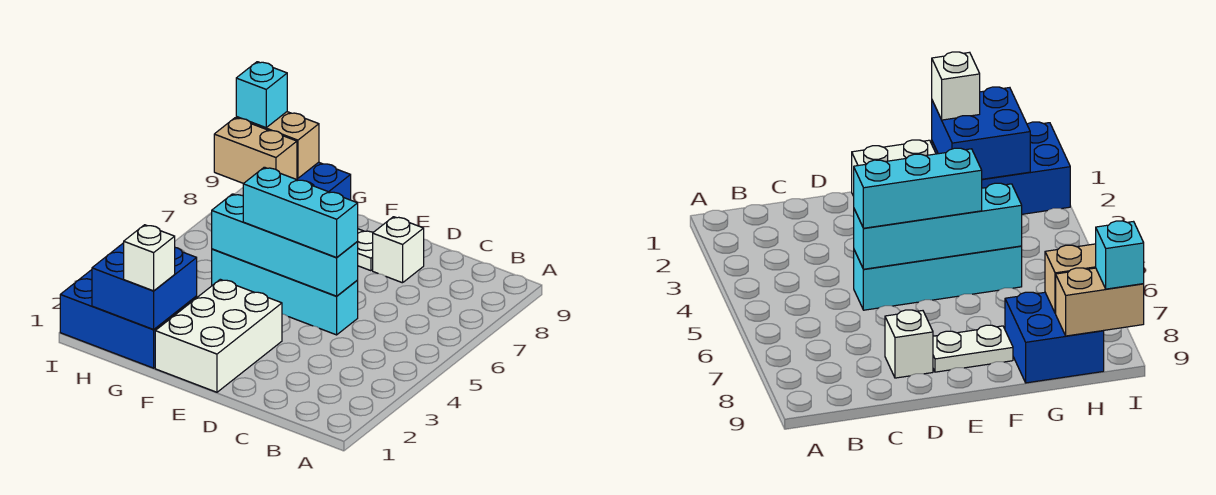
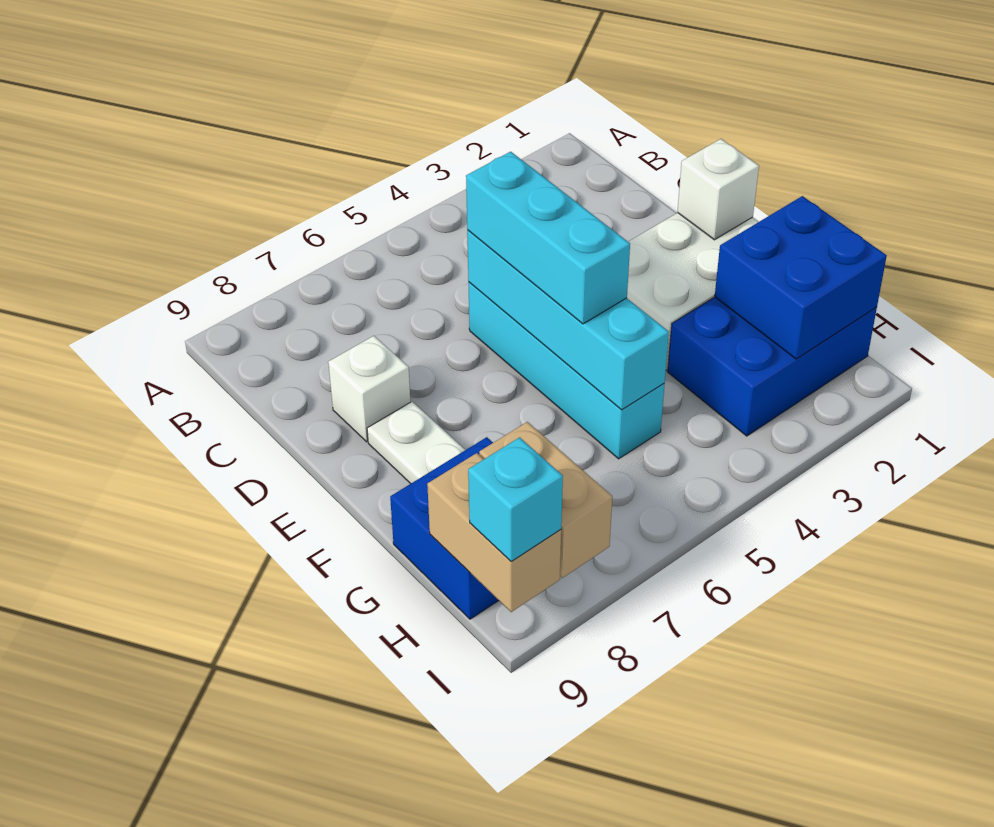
blue brick G1:I2 level 1 -> blue brick G1:H3 level 1
white brick G1 level 3 -> white brick E1 level 2

